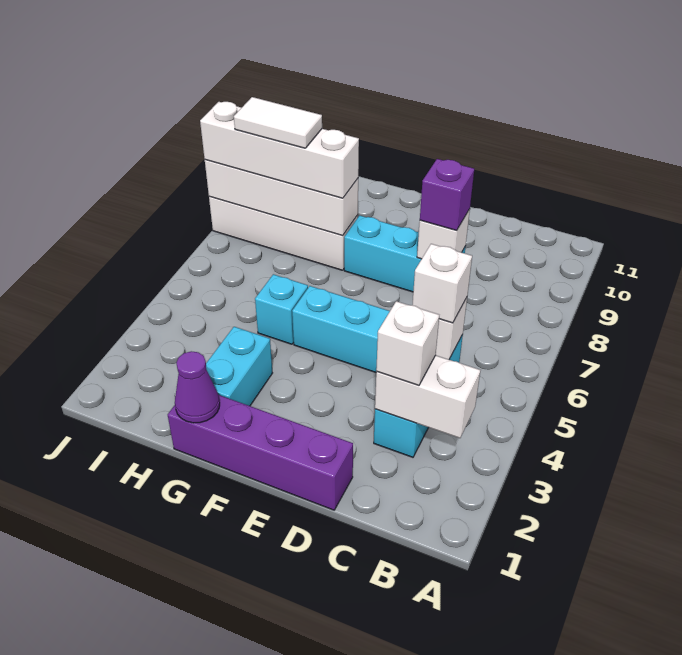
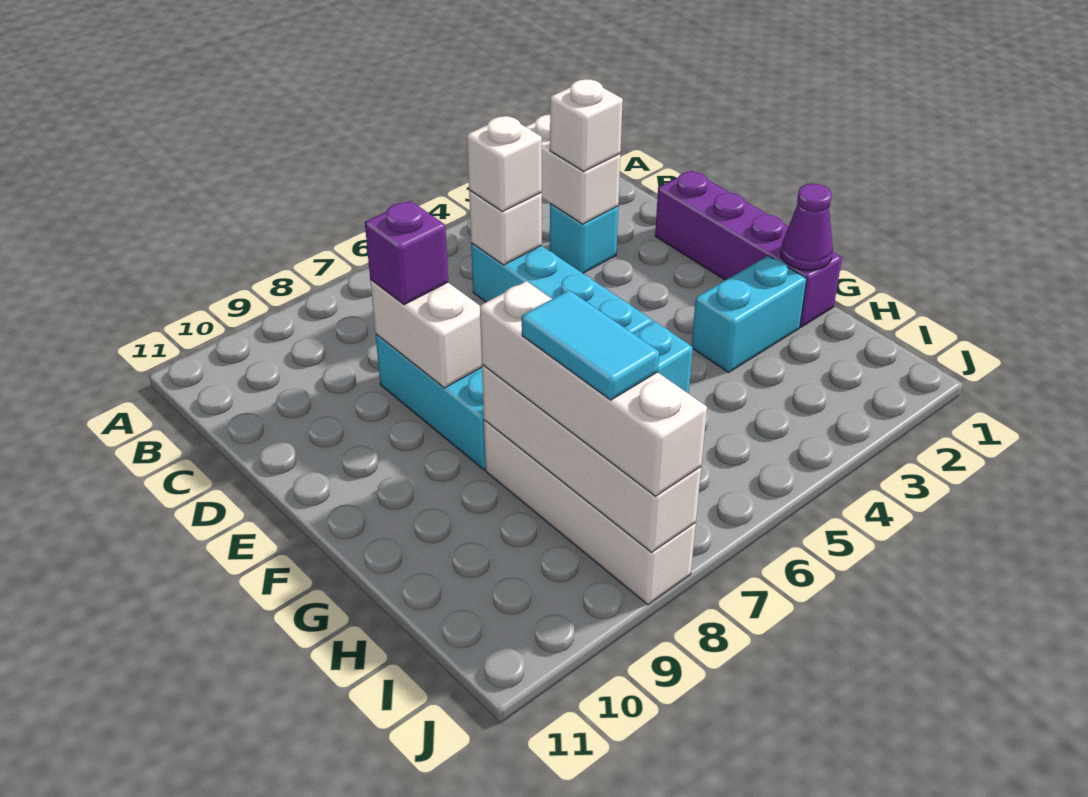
white brick D8 level 2 -> white brick D8:E8 level 2
white tile H8:I8 level 4 -> cyan tile H8:I8 level 4

